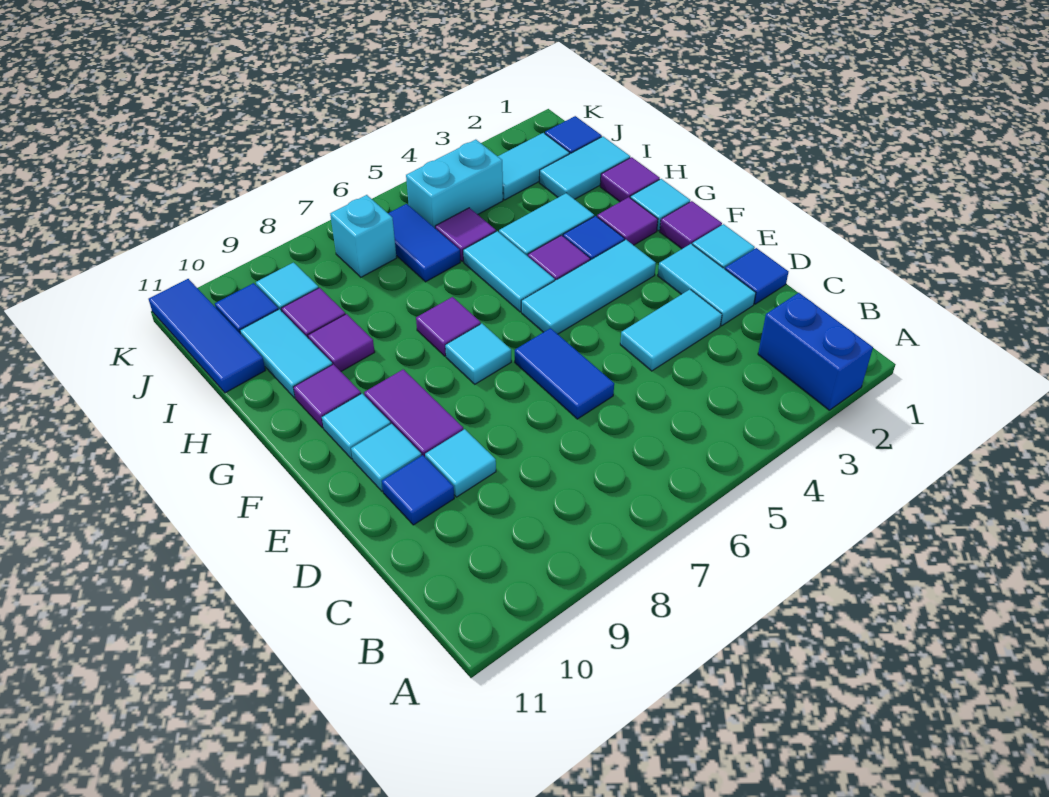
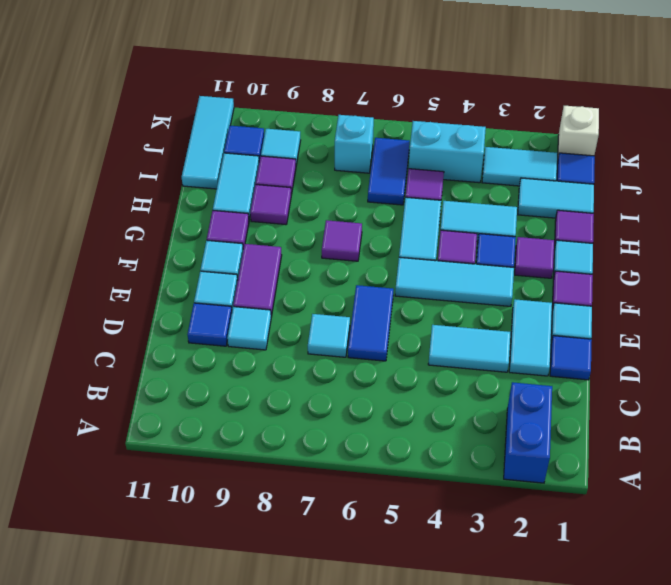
cyan tile F7 level 1 -> cyan tile D7 level 1
blue tile I11:K11 level 1 -> cyan tile I11:K11 level 1
none -> white brick K1 level 1

